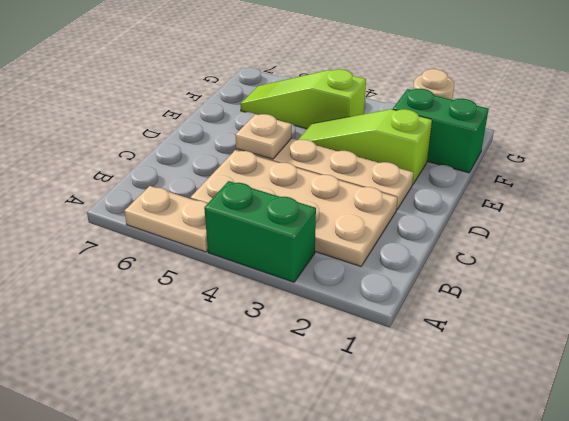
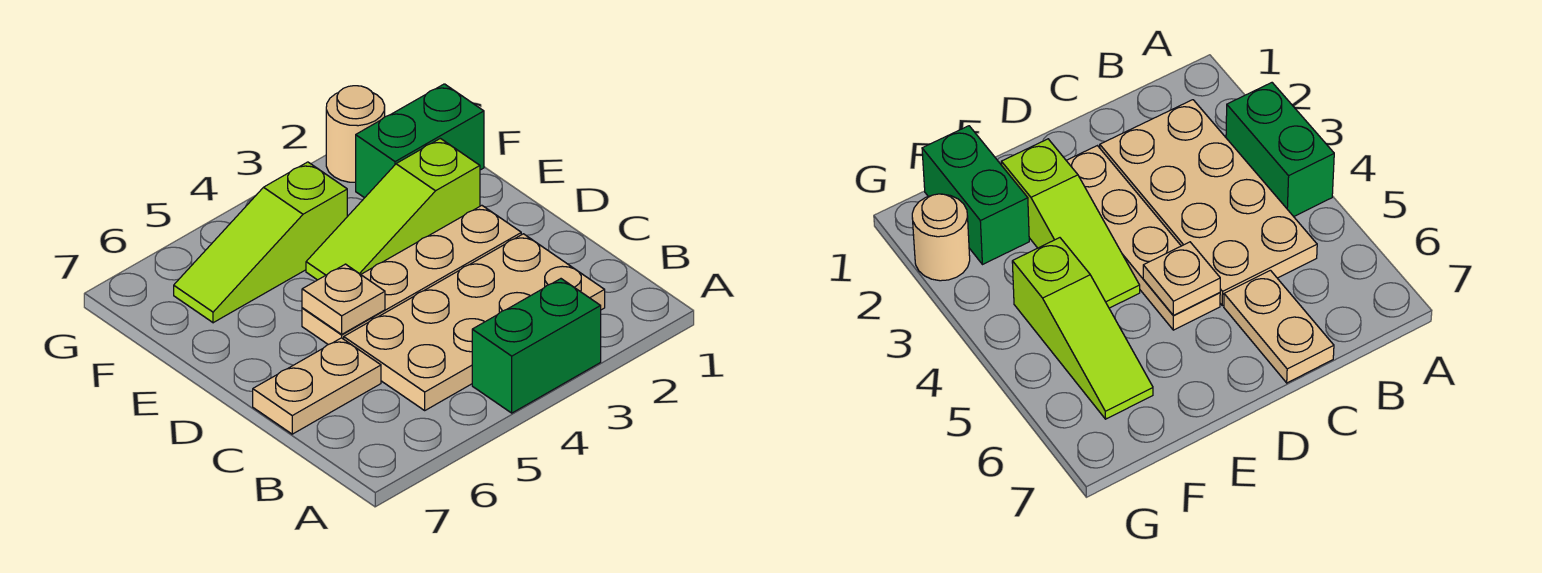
tan plate A5:A6 level 1 -> tan plate C6:C7 level 1

